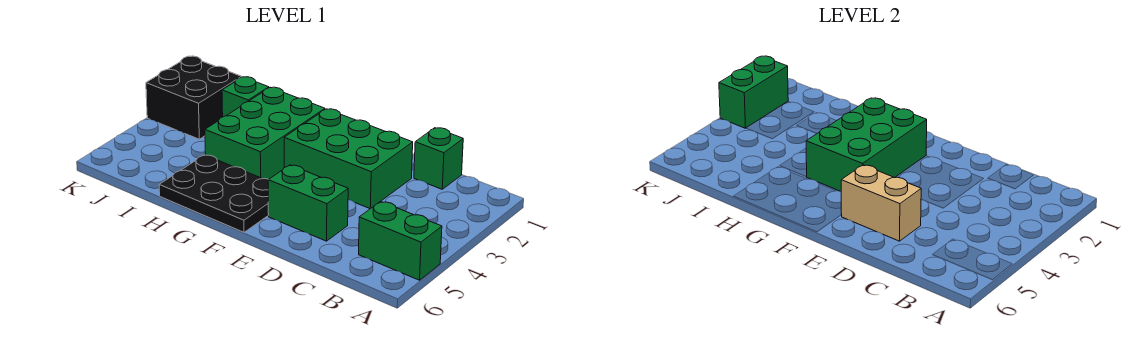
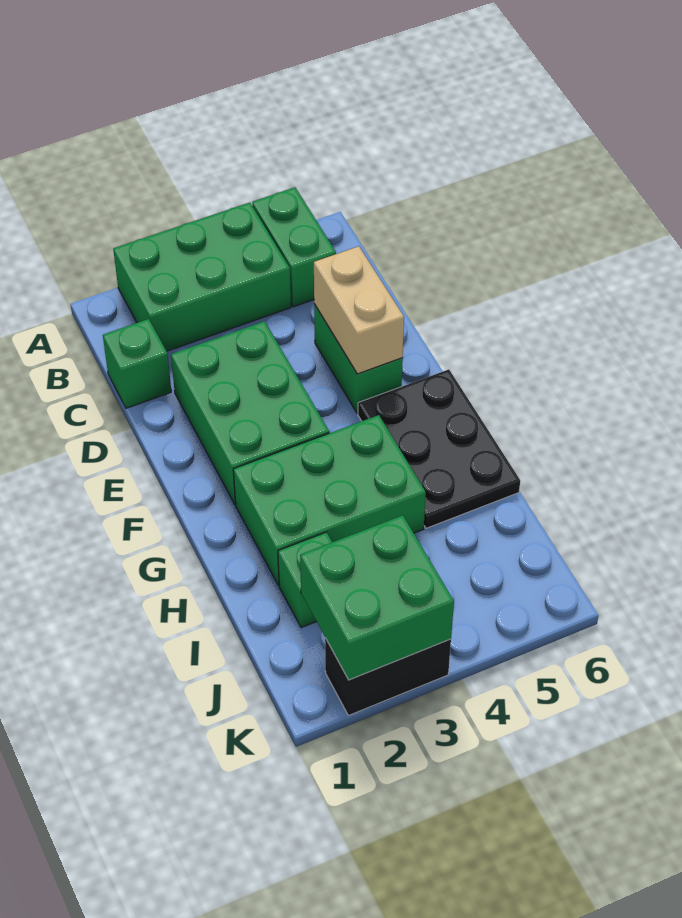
green brick F2:G4 level 2 -> green brick A2:B4 level 1
black brick J2:K3 level 1 -> black brick K2:K3 level 1
green brick K2:K3 level 2 -> green brick J2:K3 level 2

